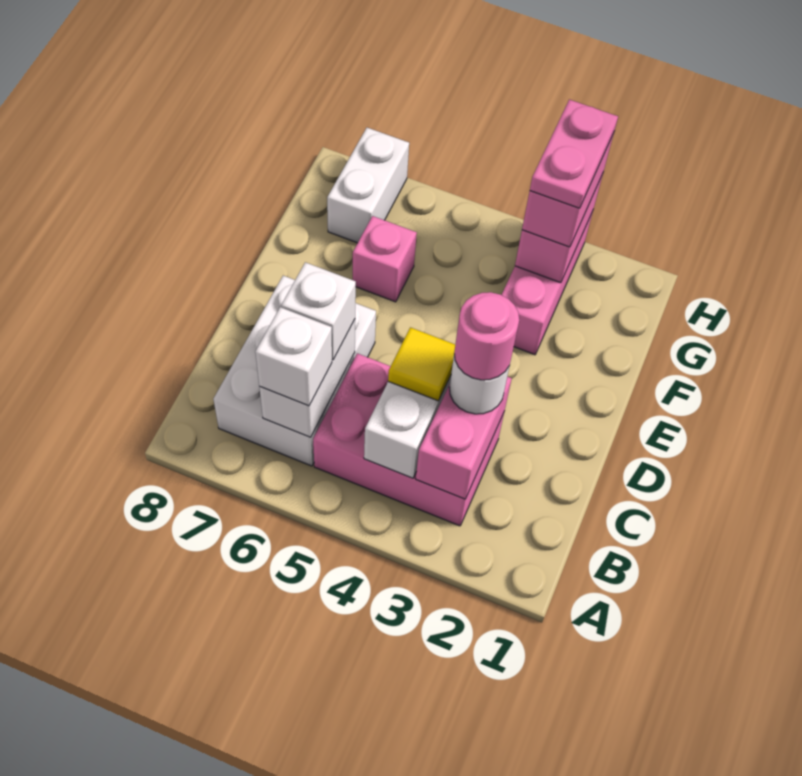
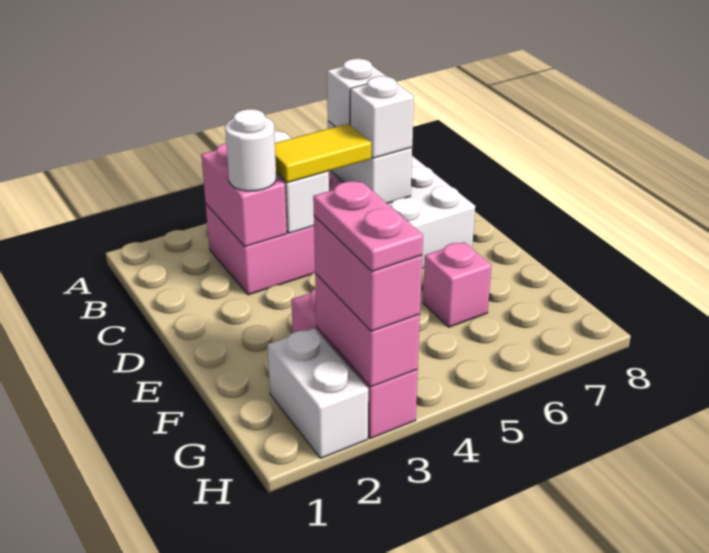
pink round brick C3 level 4 -> none
yellow tile C4 level 3 -> yellow tile C4:C5 level 3
white brick G7:H7 level 1 -> white brick G2:H2 level 1

